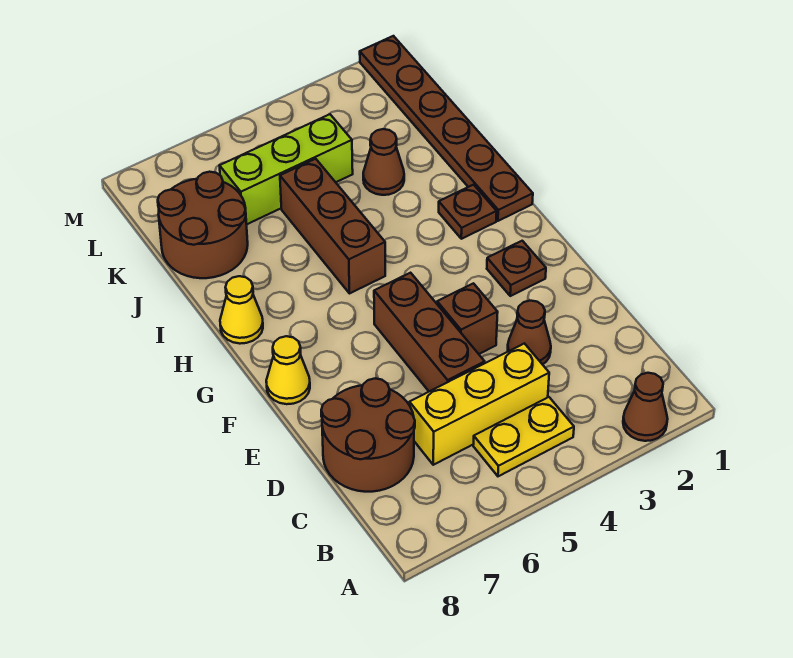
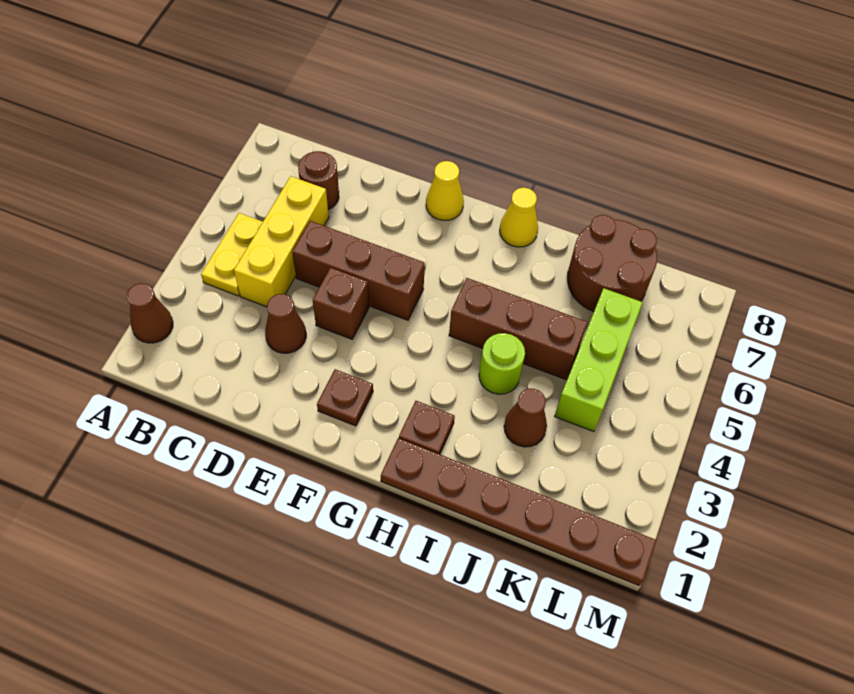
brown round brick C7:D8 level 1 -> brown round brick C7 level 1
none -> lime round brick I4 level 1

